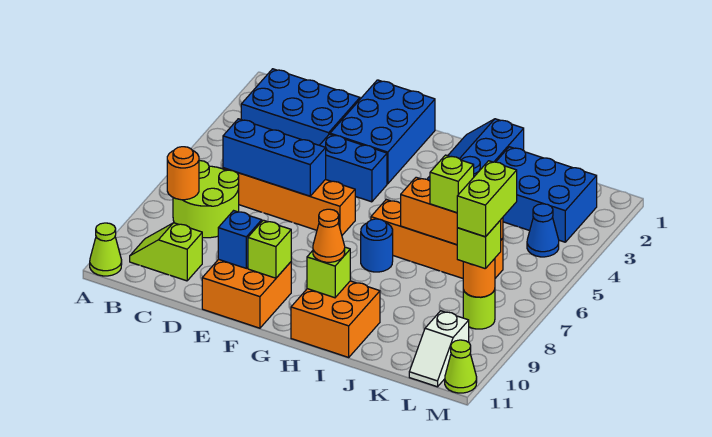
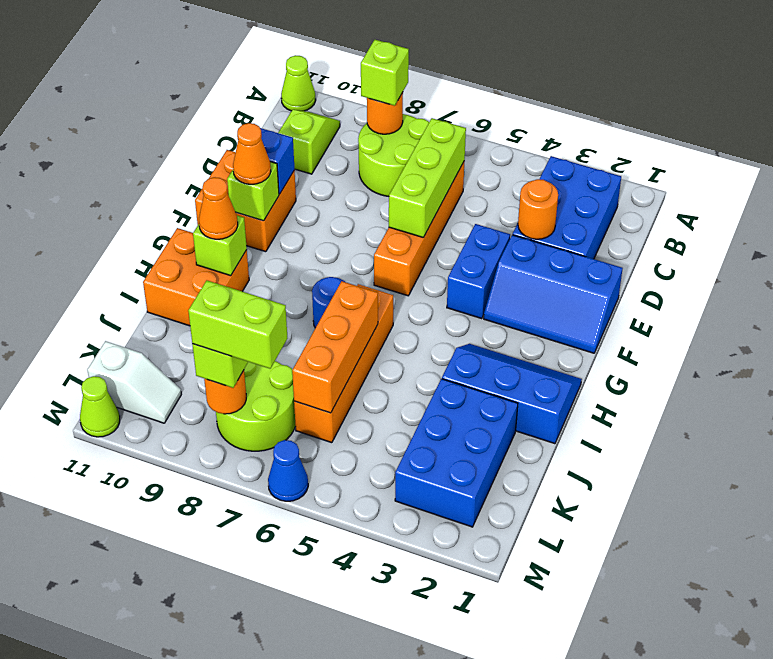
blue brick C6:E6 level 2 -> lime brick C6:E6 level 2
none -> orange round brick D3 level 2
blue brick E1:F3 level 1 -> blue slope E1:F3 level 1 top E
none -> orange cone F10 level 3
lime brick J6 level 3 -> lime brick B8 level 3
blue cone L4 level 1 -> blue cone M6 level 1
lime round brick L8 level 1 -> lime round brick K7:L8 level 1
white slope L10:L11 level 1 top 10 -> white slope L10:L11 level 1 top 11

